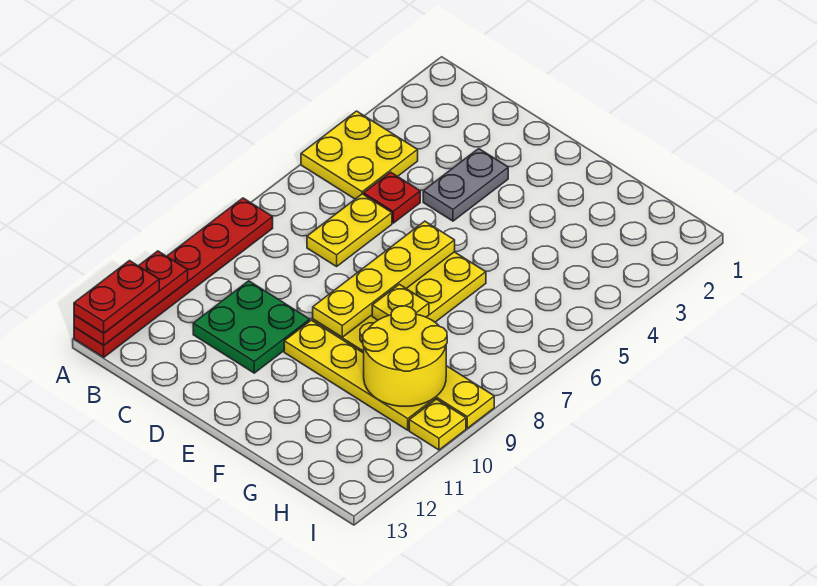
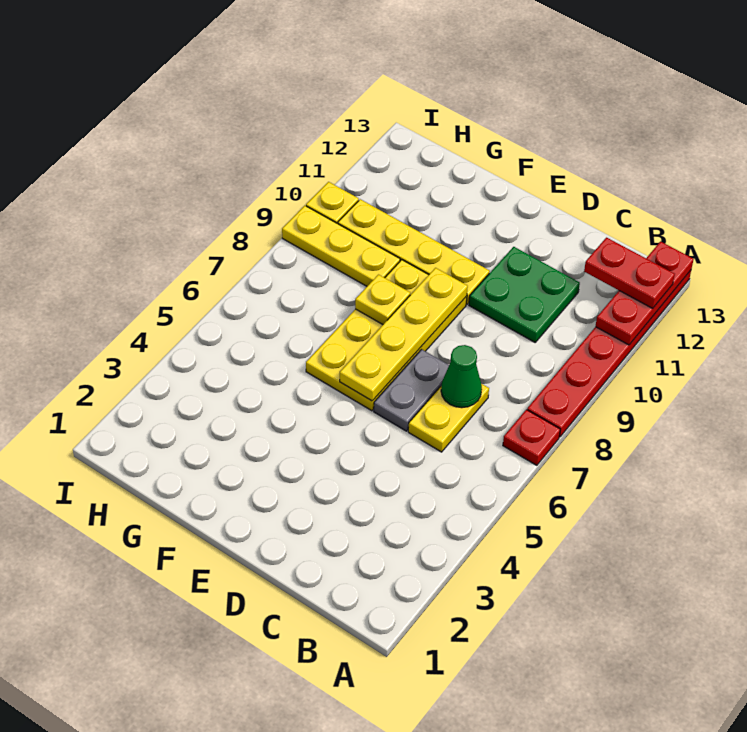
yellow plate A4:B5 level 1 -> none
red plate A12:A13 level 3 -> red plate A12:B12 level 3
red plate C5 level 1 -> red plate A7 level 1
none -> green cone C7 level 2
grey plate D3:D4 level 1 -> grey plate D6:D7 level 1
yellow round brick G9:H10 level 2 -> none

